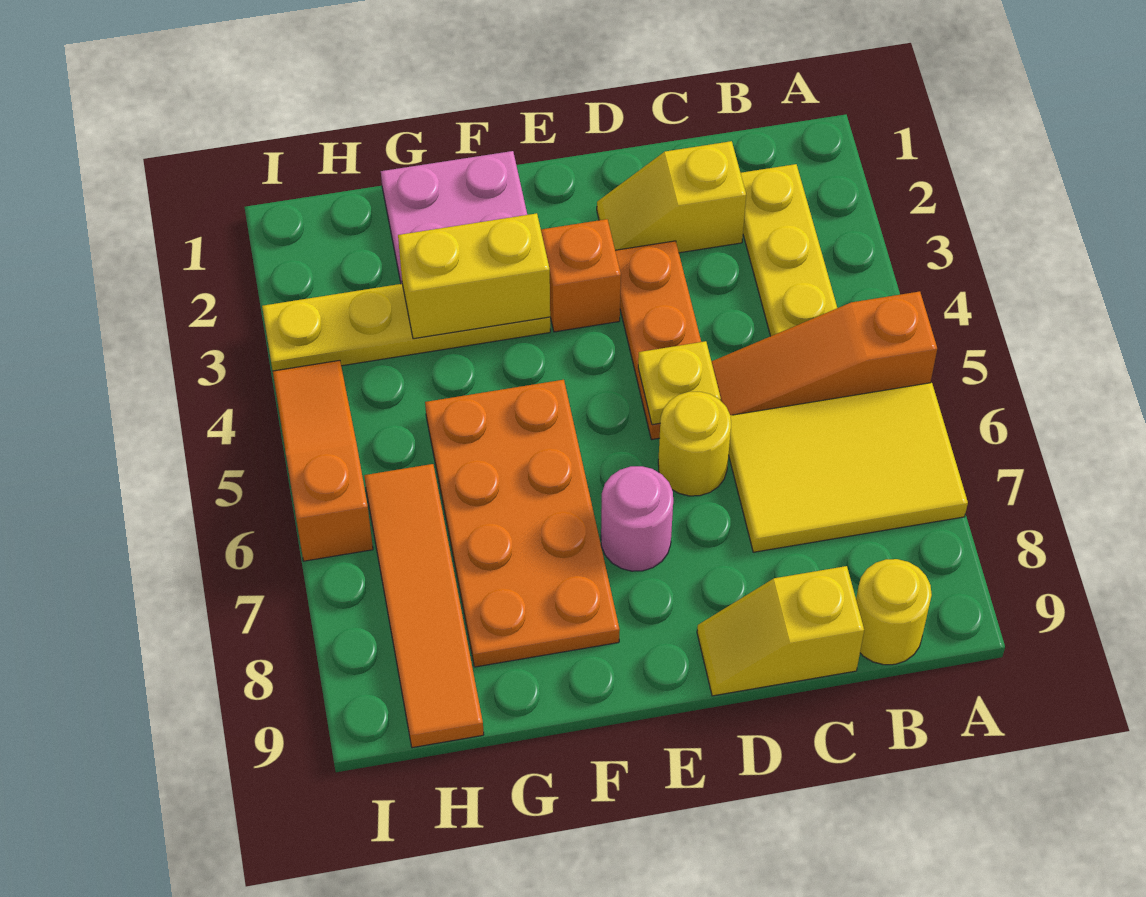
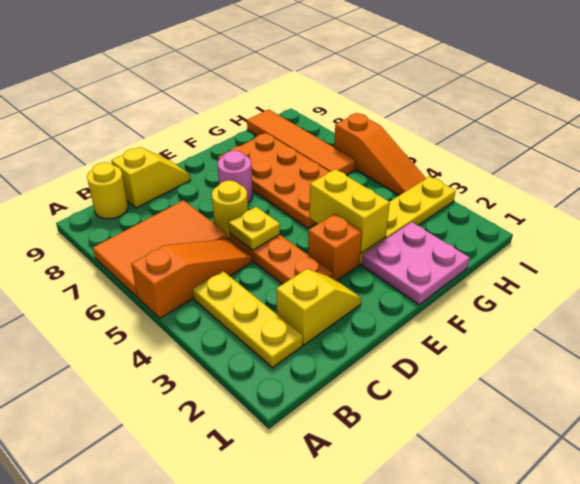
yellow tile A6:C7 level 1 -> orange tile A6:C7 level 1
yellow brick F3:G3 level 2 -> yellow brick F3:F4 level 2

